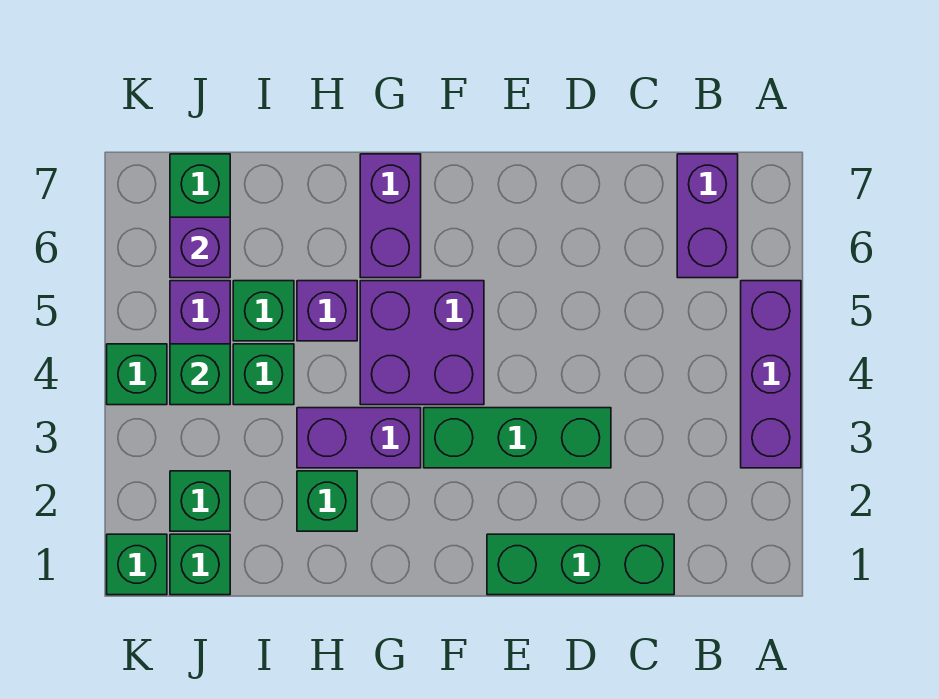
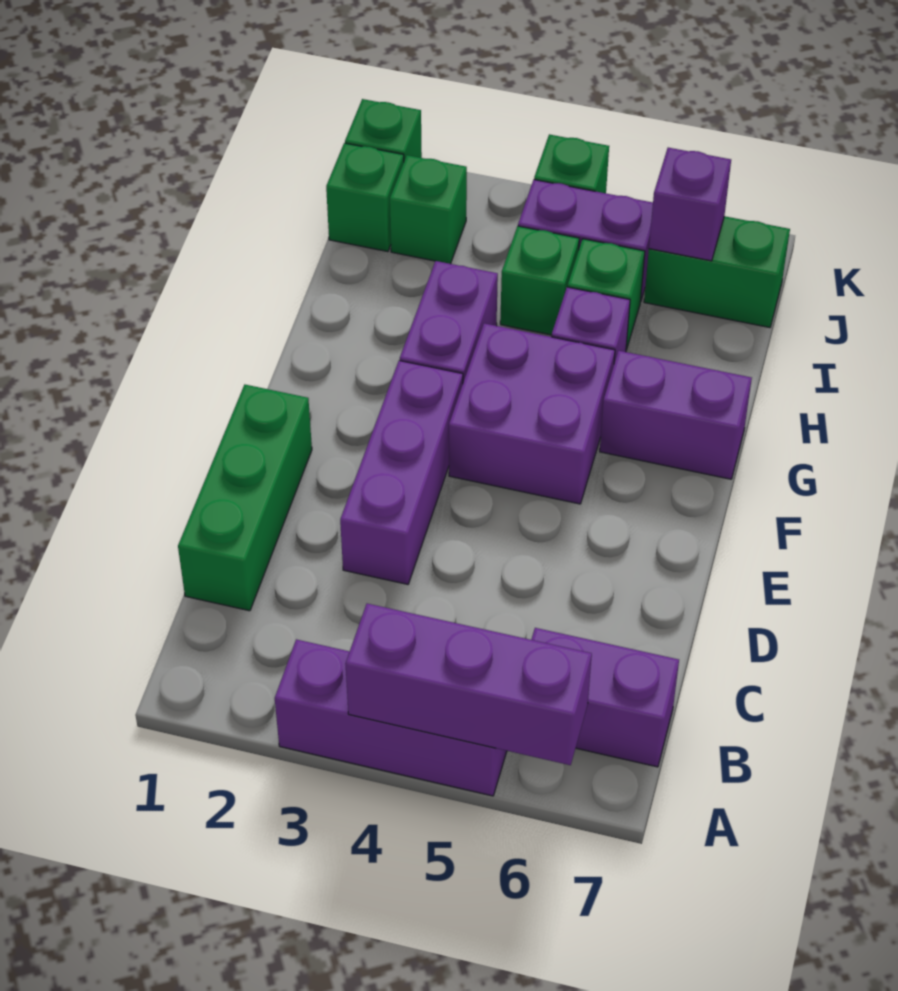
none -> purple brick A4:A6 level 2
green brick D3:F3 level 1 -> purple brick D3:F3 level 1
green brick H2 level 1 -> none
green brick J4 level 2 -> none

